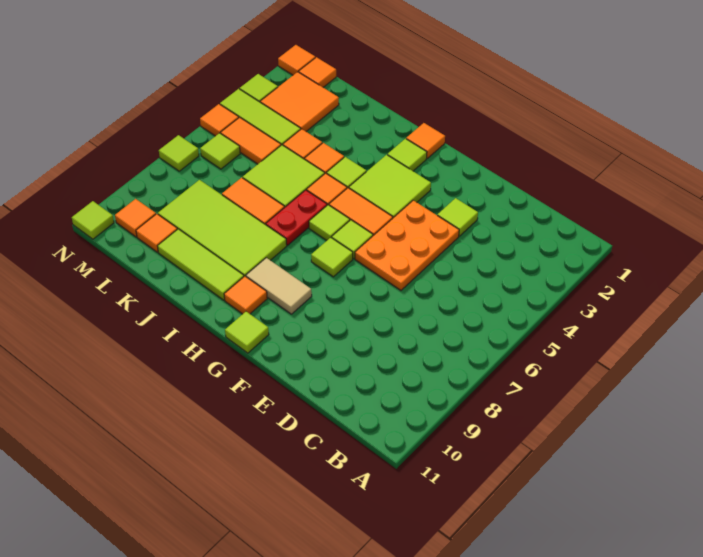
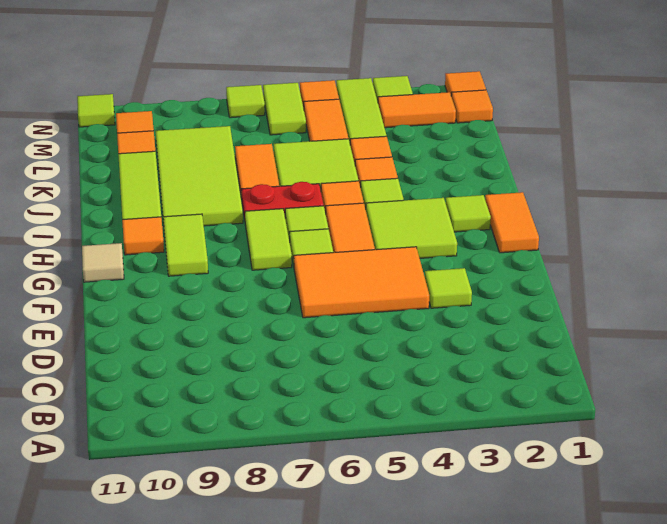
orange plate E4:F6 level 1 -> orange tile E4:F6 level 1
lime tile G7 level 1 -> lime tile G7:H7 level 1
tan tile G9:H9 level 1 -> lime tile G9:H9 level 1
lime tile G11 level 1 -> tan tile G11 level 1
orange tile H1 level 1 -> orange tile G1:H1 level 1
orange tile L2:M3 level 1 -> orange tile M2:M3 level 1
lime tile M6 level 1 -> lime tile M6:N6 level 1

